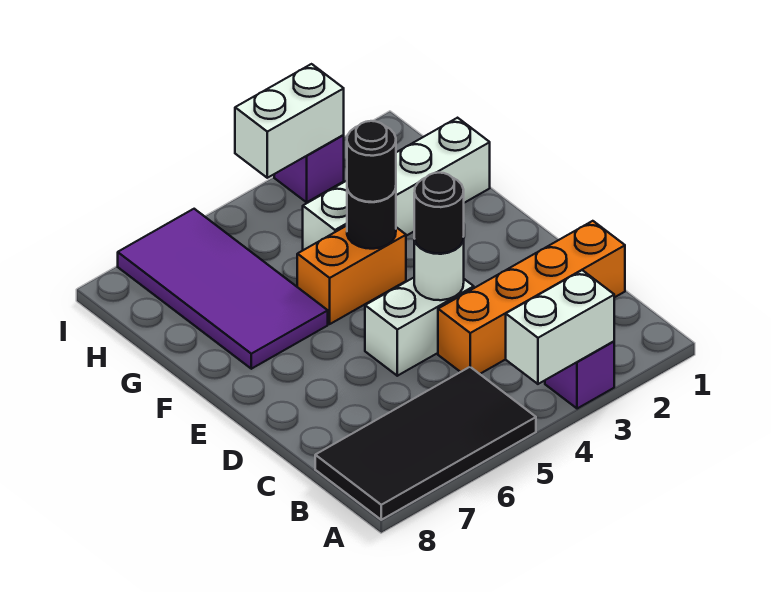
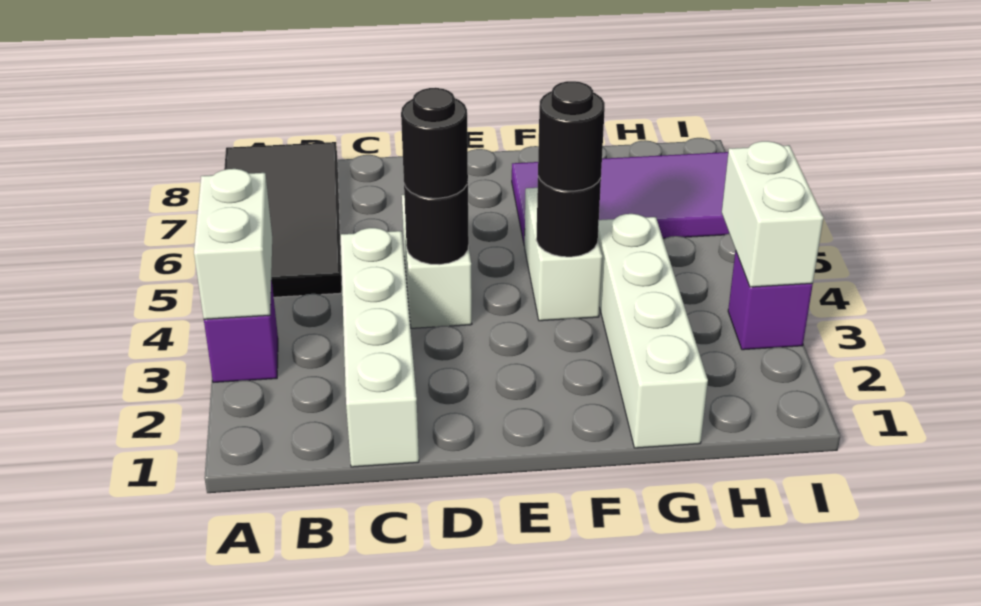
orange brick C1:C4 level 1 -> white brick C1:C4 level 1
white round brick D4 level 2 -> black round brick D4 level 2
orange brick F4:F5 level 1 -> white brick F4:F5 level 1

